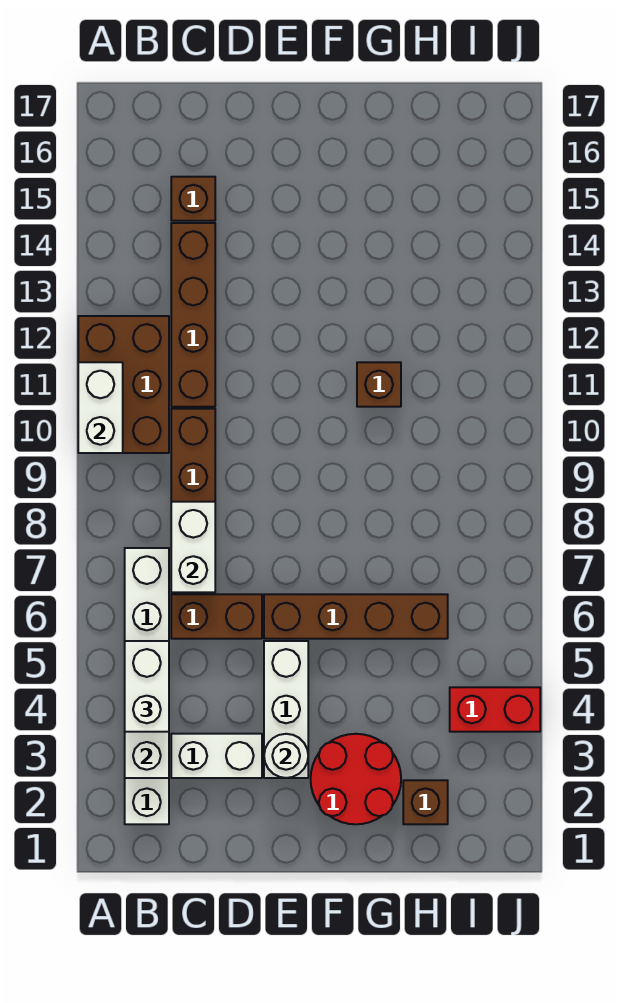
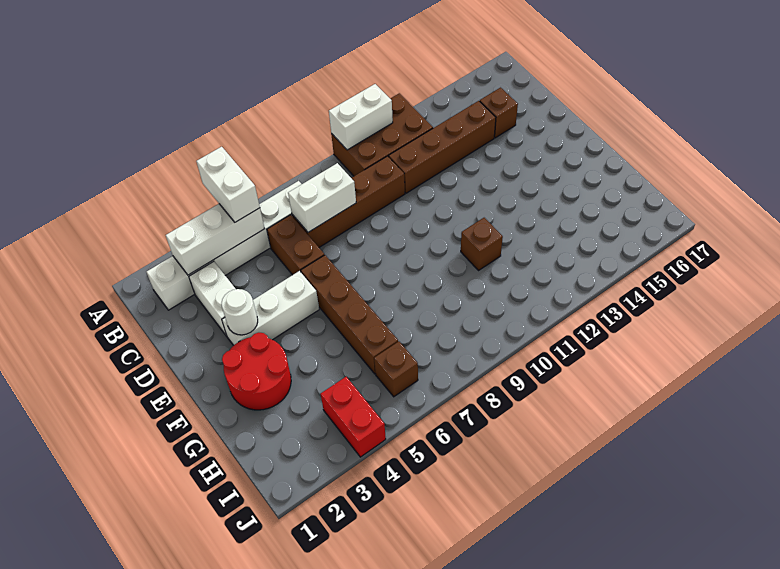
white brick B4:B5 level 3 -> white brick A5:B5 level 3
brown brick H2 level 1 -> brown brick I6 level 1

